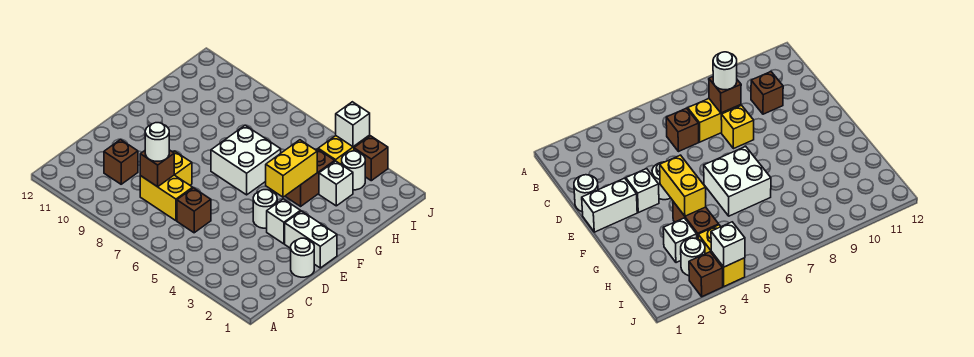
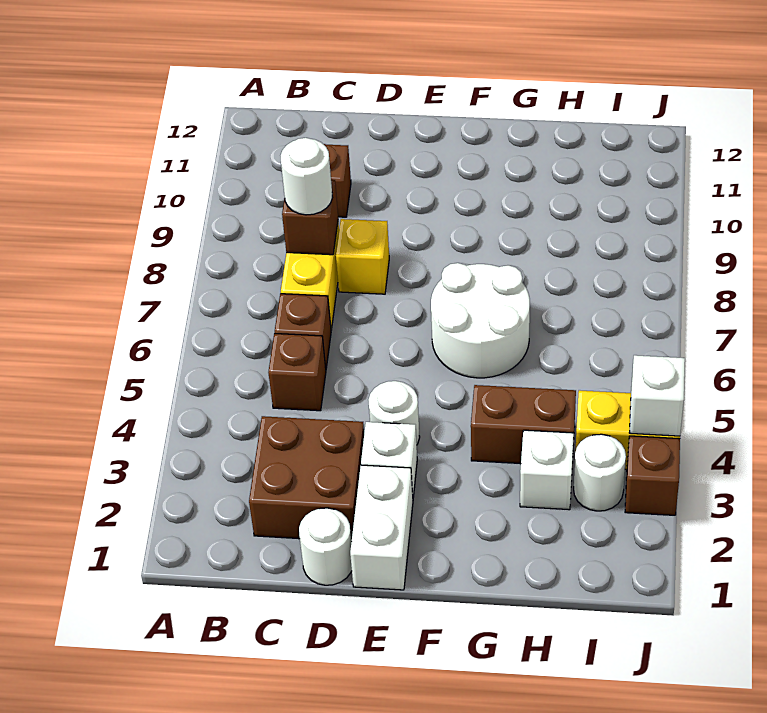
none -> brown brick C2:D3 level 1
none -> brown brick C5 level 1
yellow brick F4:G4 level 2 -> none
white brick F6:G7 level 1 -> white round brick F6:G7 level 1

